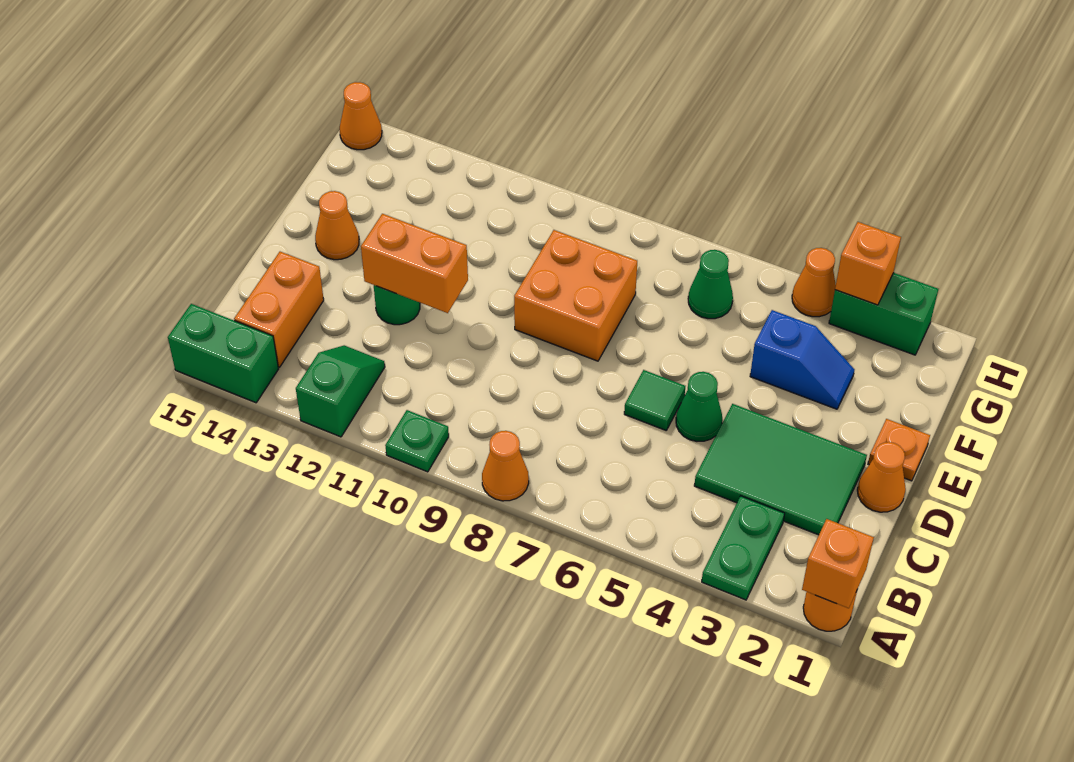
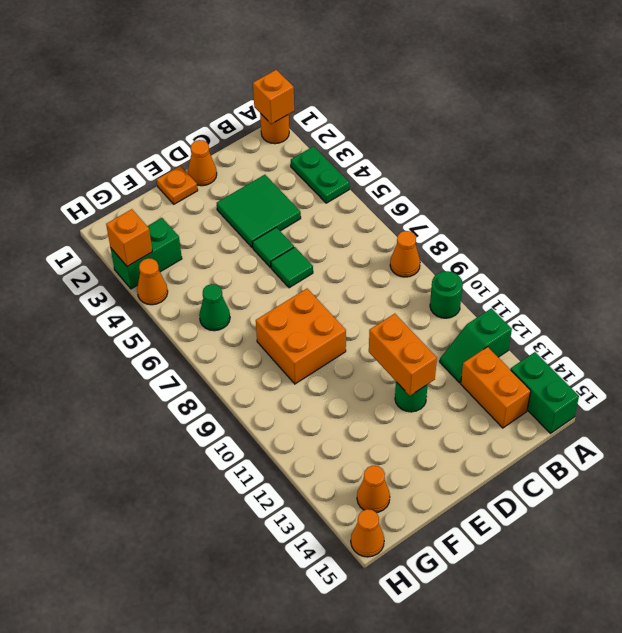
green plate A3:B3 level 1 -> green plate A3:A4 level 1
green plate A10 level 1 -> green round brick A10 level 1
orange brick B14:C14 level 1 -> orange brick B13:B14 level 1
green tile C2:D4 level 1 -> green tile C3:D4 level 1
green cone D5 level 1 -> green tile D5 level 1
orange cone E14 level 1 -> orange cone G14 level 1
blue slope F3:F4 level 1 top 4 -> none
green brick H2:H3 level 1 -> green brick G3:H3 level 1

